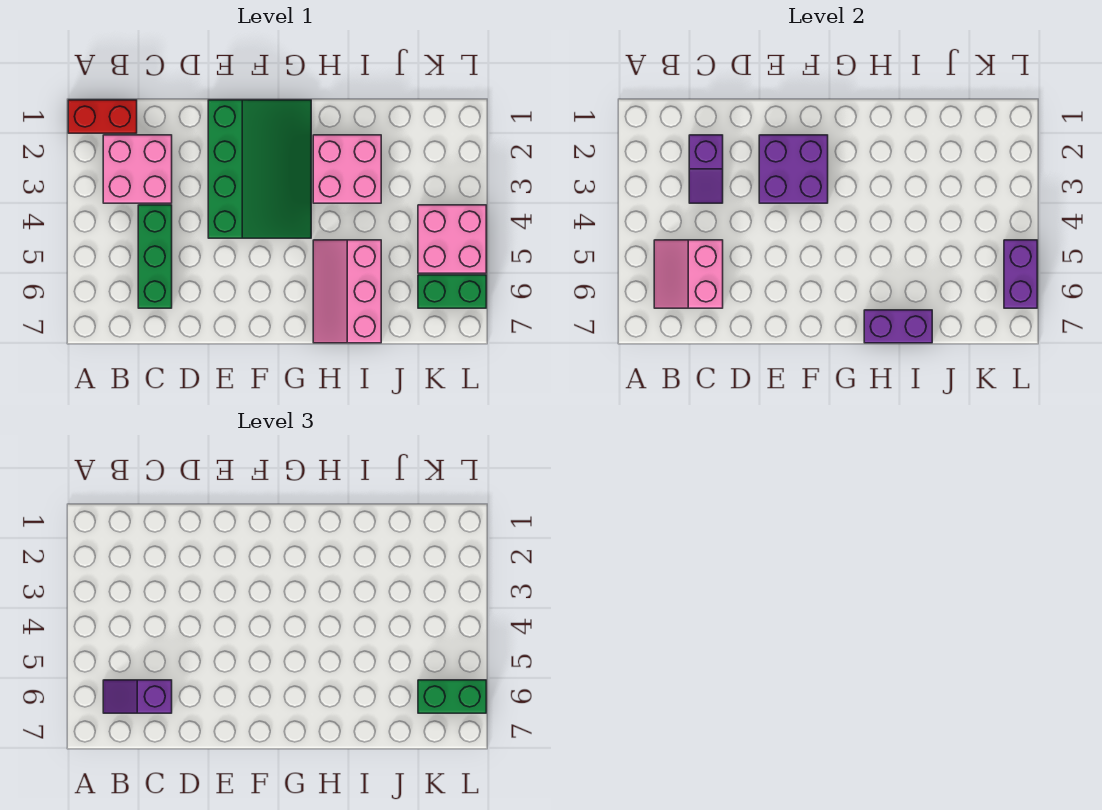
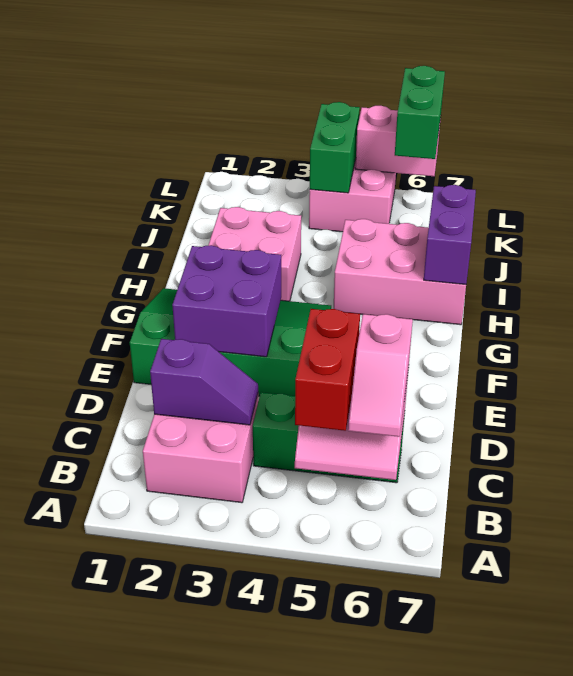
red brick A1:B1 level 1 -> red brick B5:C5 level 3
purple slope B6:C6 level 3 top C -> pink slope B6:C6 level 3 top C
pink slope H5:I7 level 1 top I -> pink brick H5:I7 level 1
green brick K6:L6 level 1 -> green brick K4:L4 level 2
purple brick L5:L6 level 2 -> pink brick L5:L6 level 2

